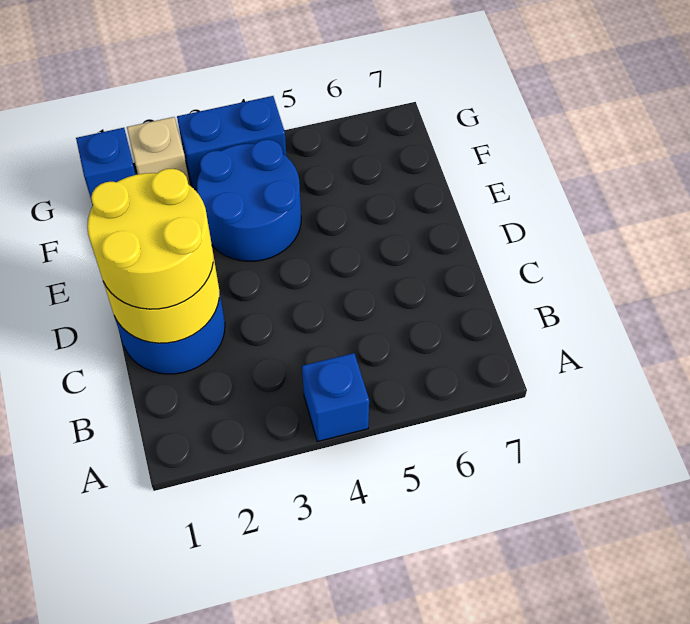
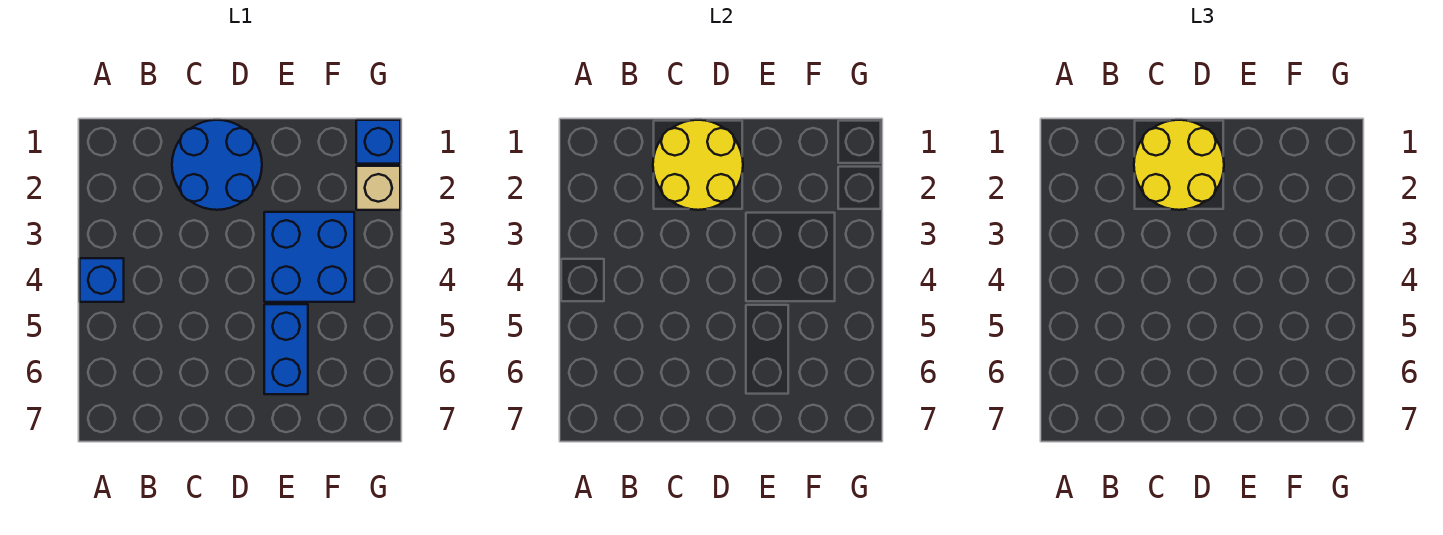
blue round brick E3:F4 level 1 -> blue brick E3:F4 level 1
blue brick G3:G4 level 1 -> blue brick E5:E6 level 1

